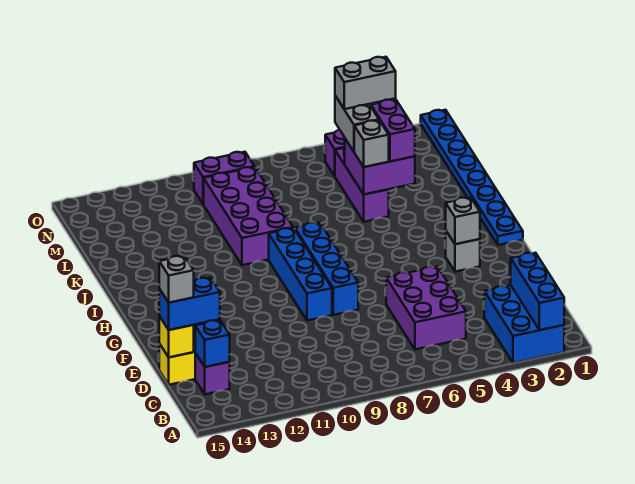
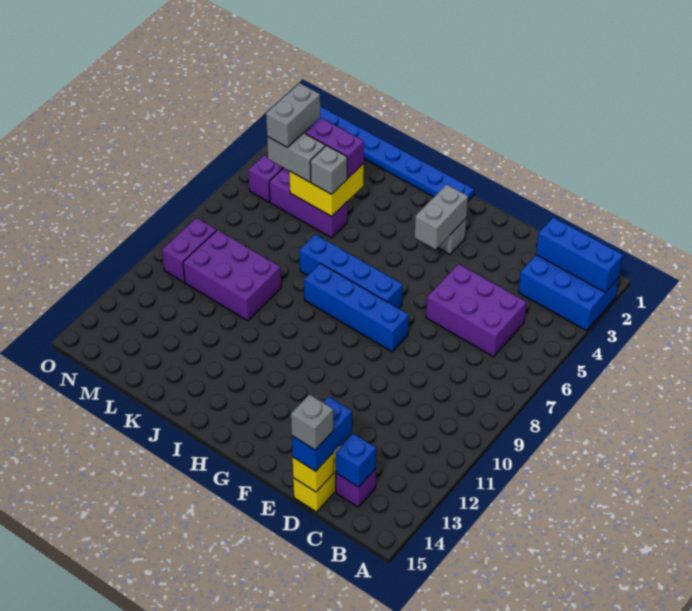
blue brick F9:I9 level 1 -> blue brick G7:J7 level 1
grey brick G3 level 2 -> grey brick G3:G4 level 2
purple brick J9:M10 level 1 -> purple brick K9:M10 level 1
purple brick K4:L5 level 2 -> yellow brick K4:L5 level 2

